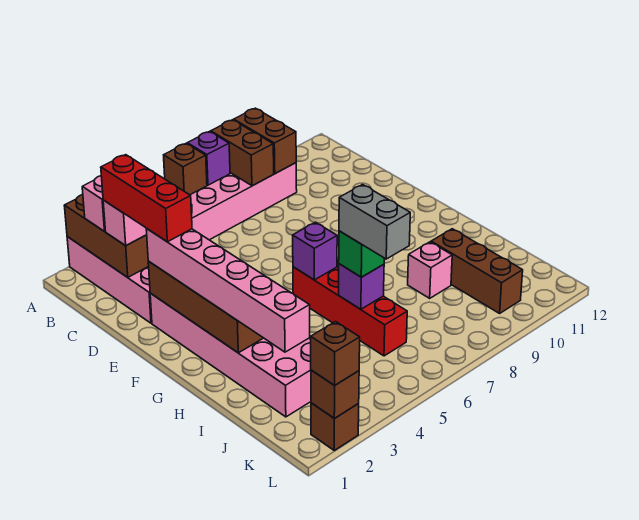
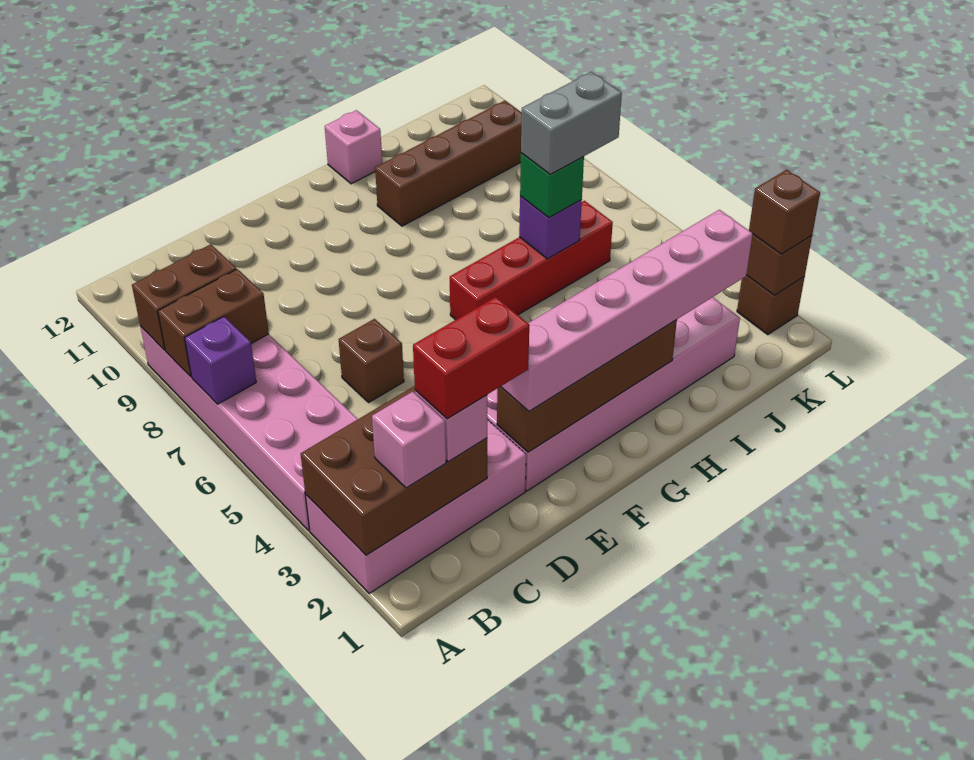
brown brick A6 level 2 -> brown brick D6 level 1
red brick C2:E2 level 4 -> red brick C2:D2 level 4
purple brick G6 level 2 -> none
pink brick I9 level 1 -> pink brick H12 level 1
brown brick I10:K10 level 1 -> brown brick H10:K10 level 1

